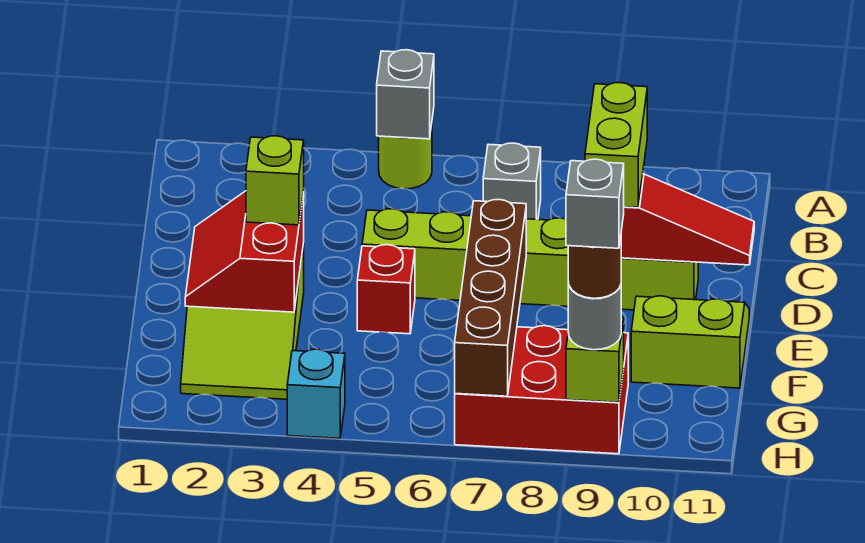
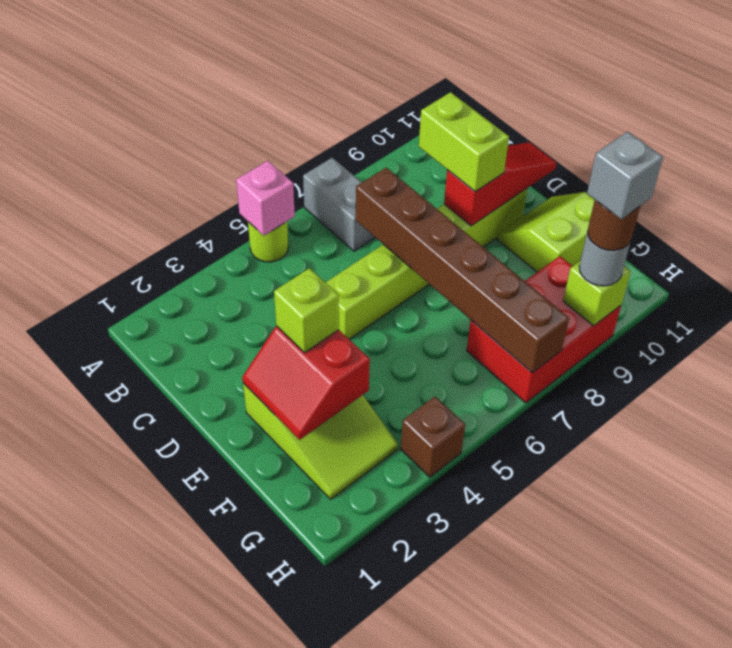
grey brick A5 level 2 -> pink brick A5 level 2
grey brick B7 level 1 -> grey brick A7:B7 level 1
red brick E5 level 1 -> none
brown brick E7:H7 level 2 -> brown brick C7:H7 level 2
cyan brick H4 level 1 -> brown brick H4 level 1

